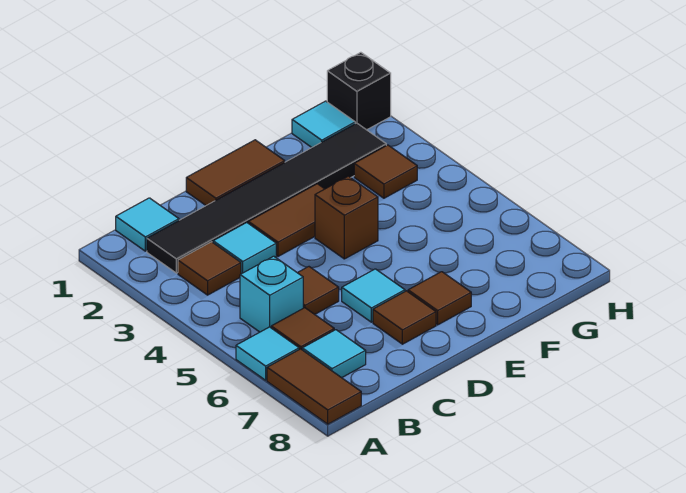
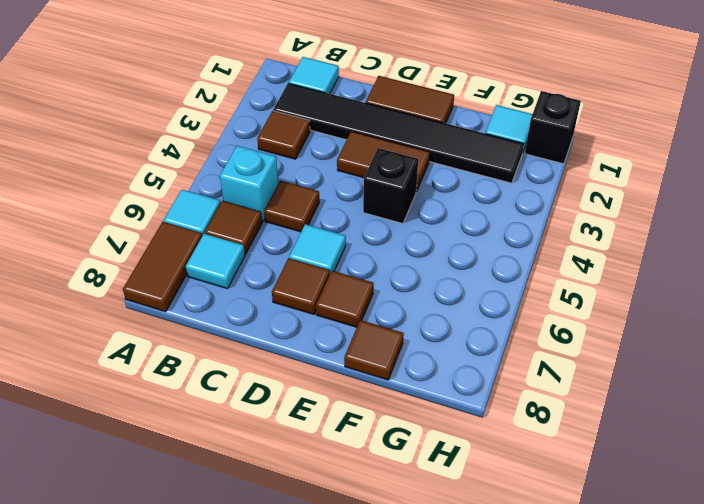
cyan tile C3 level 1 -> none
brown brick E4 level 1 -> black brick E4 level 1
brown tile G3 level 1 -> brown tile F8 level 1

